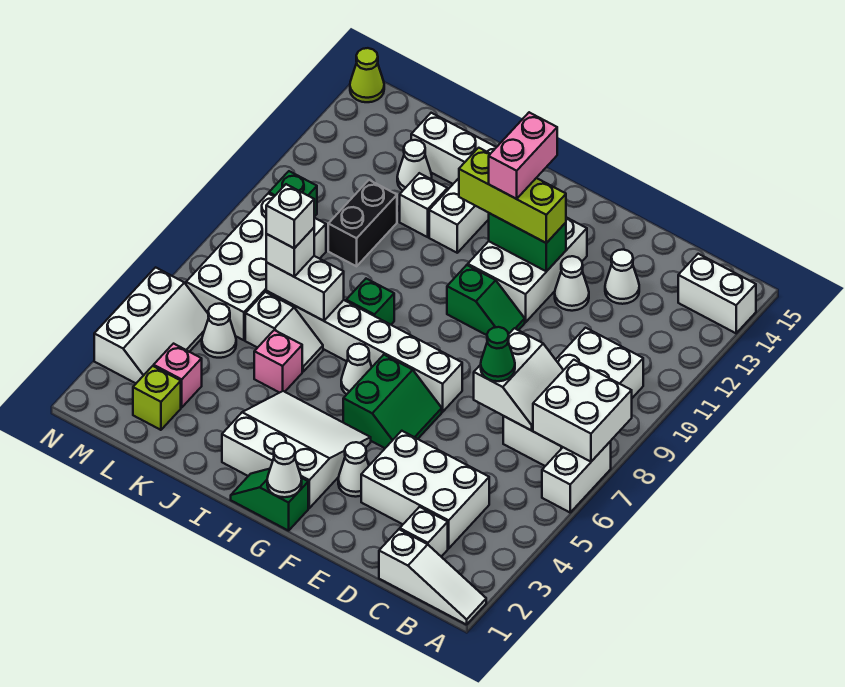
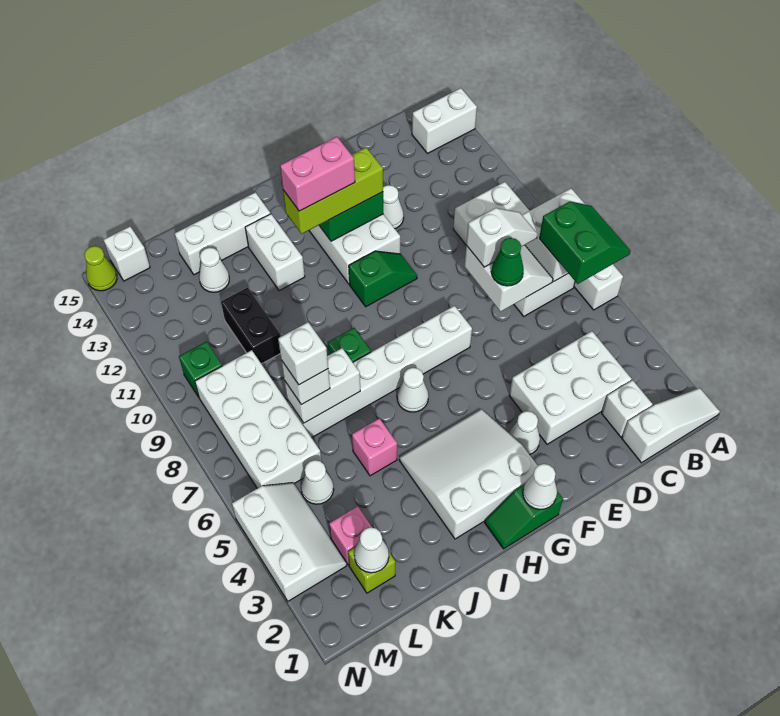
white cone D13 level 1 -> white cone L2 level 2
green slope F5:G6 level 1 top G -> green slope A6:B7 level 3 top B
pink brick G12:G13 level 4 -> pink brick G12:H12 level 4
white slope J6:K6 level 1 top K -> white slope C8:D8 level 3 top D
white brick J12 level 1 -> white brick M15 level 1

